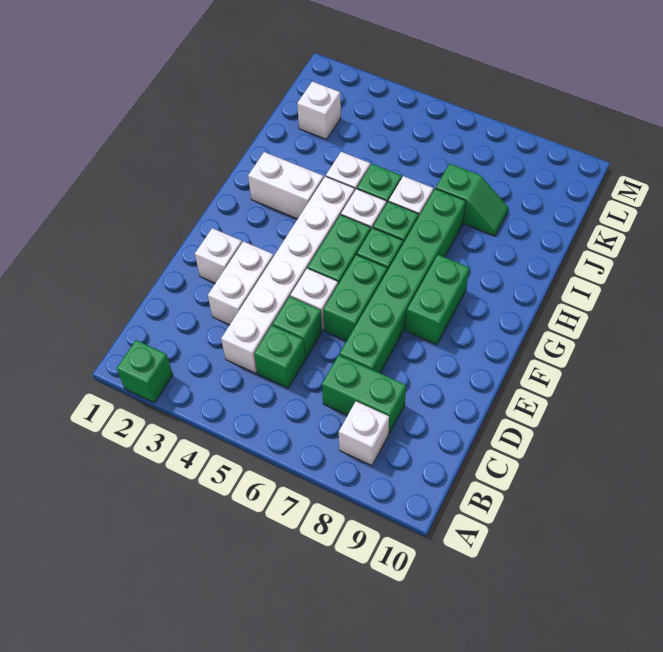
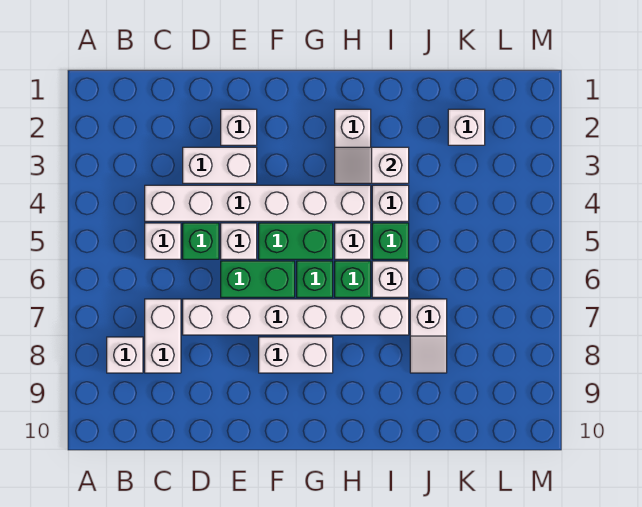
green brick A2 level 1 -> none
green brick C5 level 1 -> white brick C5 level 1
green brick C7:C8 level 1 -> white brick C7:C8 level 1
green brick D7:I7 level 1 -> white brick D7:I7 level 1
green brick F8:G8 level 1 -> white brick F8:G8 level 1
none -> white slope H3:I3 level 2 top I
green slope J7:J8 level 1 top 7 -> white slope J7:J8 level 1 top 7

